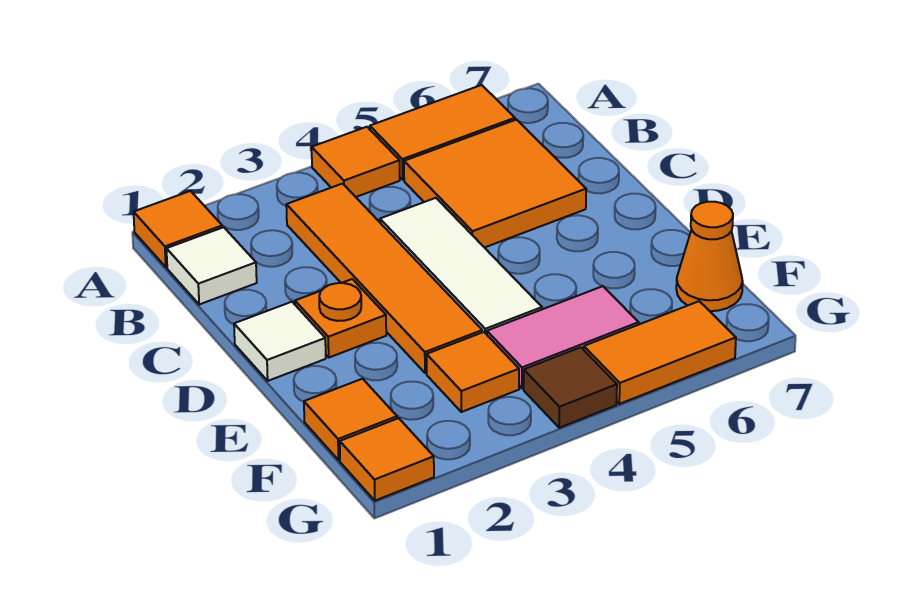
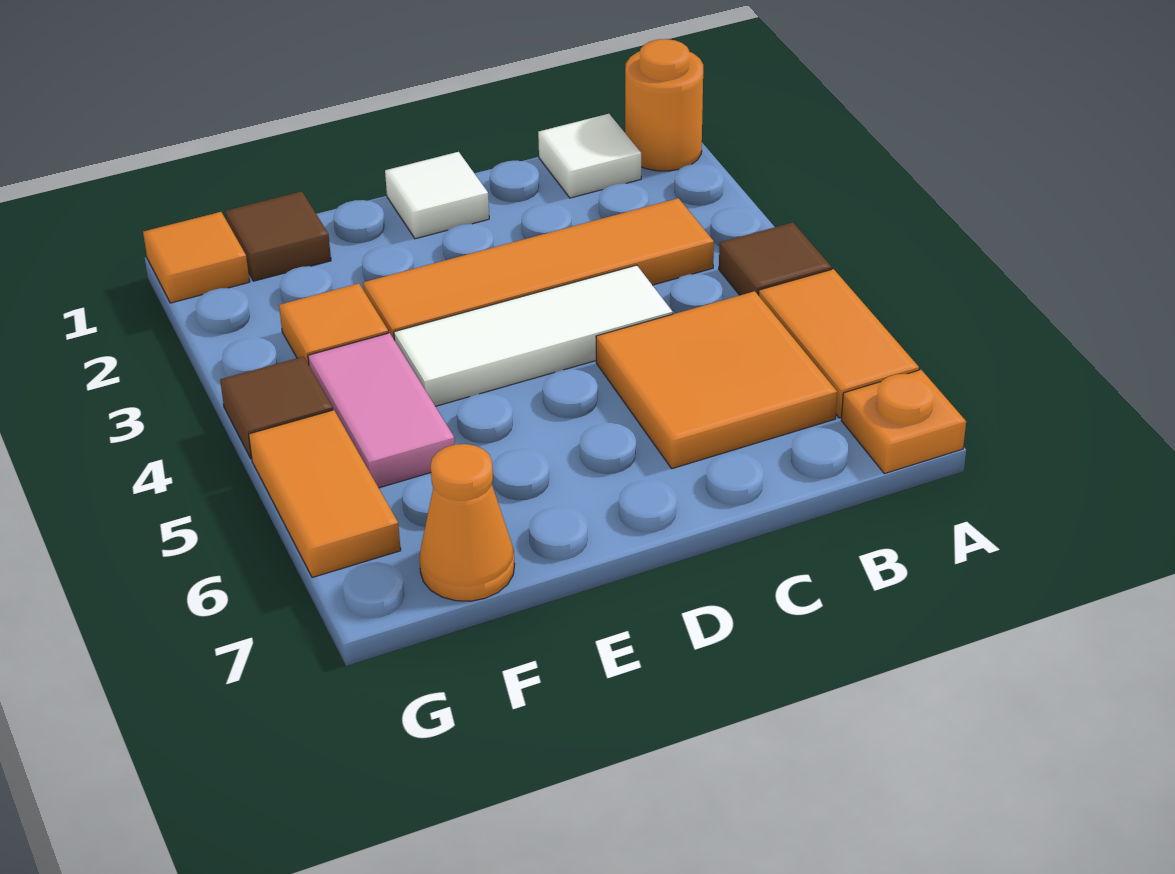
orange tile A1 level 1 -> orange round brick A1 level 1
orange tile A4 level 1 -> brown tile A4 level 1
orange plate D2 level 1 -> orange plate A7 level 1
orange tile F1 level 1 -> brown tile F1 level 1

